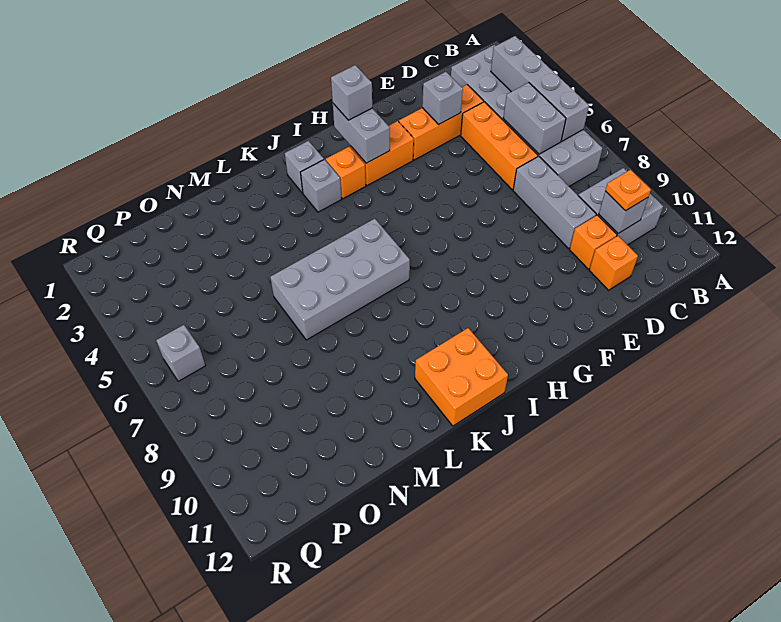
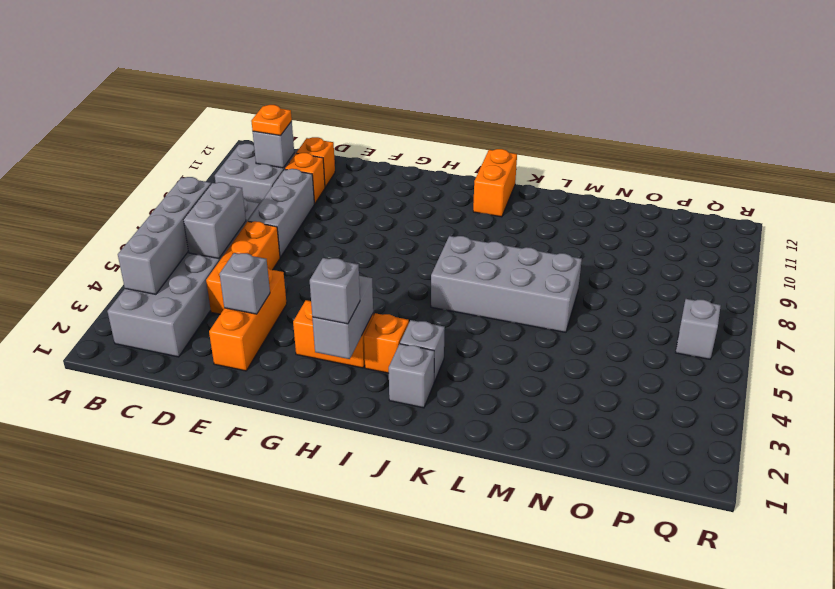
orange brick D3:F3 level 1 -> orange brick E2:E4 level 1
orange brick J11:K12 level 1 -> orange brick J11:J12 level 1

